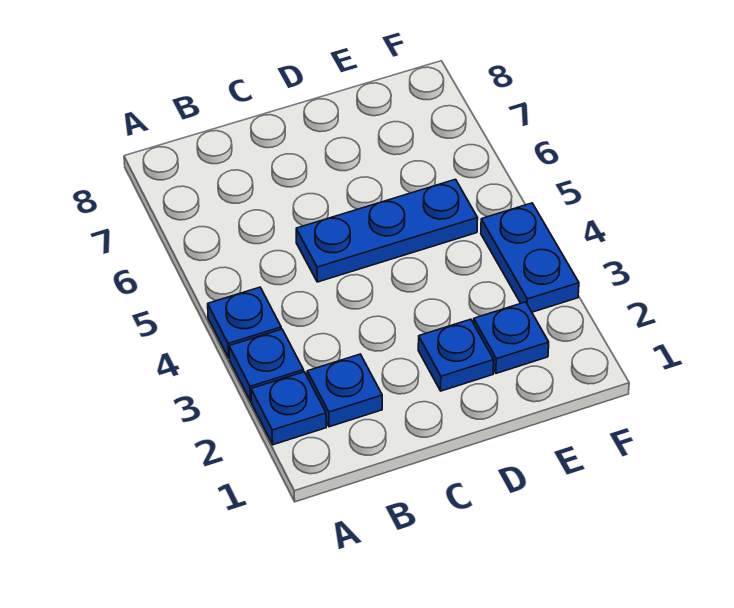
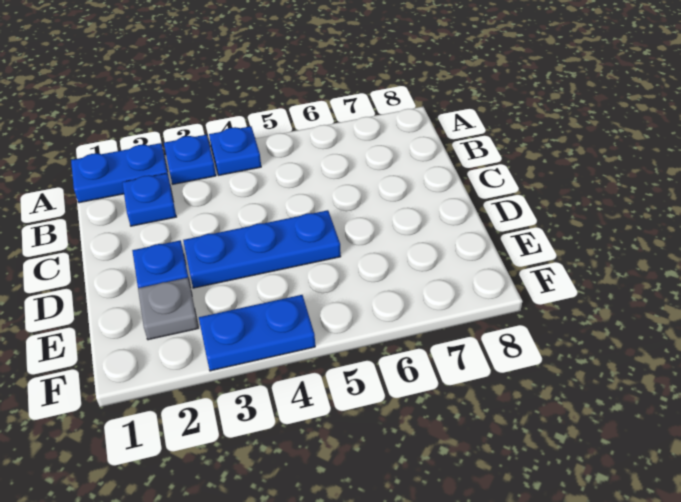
blue plate A2 level 1 -> blue plate A1:A2 level 1
blue plate C5:E5 level 1 -> blue plate D3:D5 level 1
blue plate E2 level 1 -> grey plate E2 level 1

